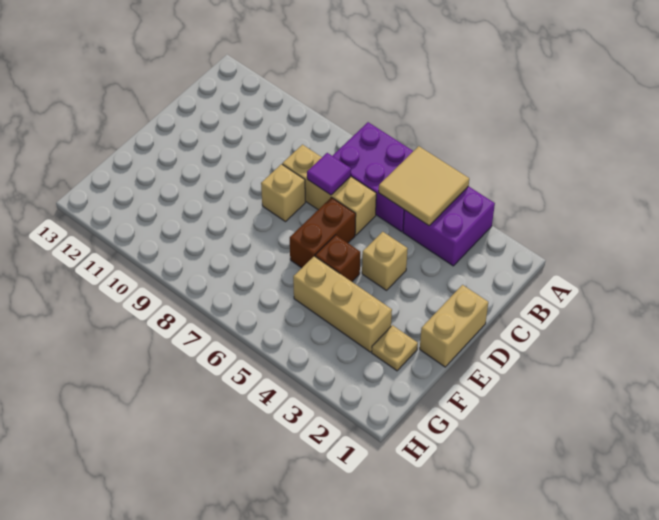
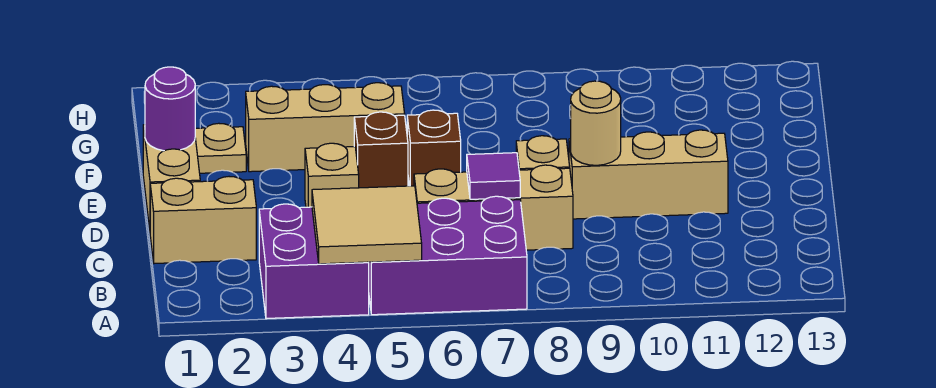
none -> tan brick C1:C2 level 1
brown brick D6:E6 level 1 -> brown brick E6 level 1
none -> tan brick D9:D11 level 1
none -> tan round brick D9 level 2
none -> purple round brick E1 level 2

